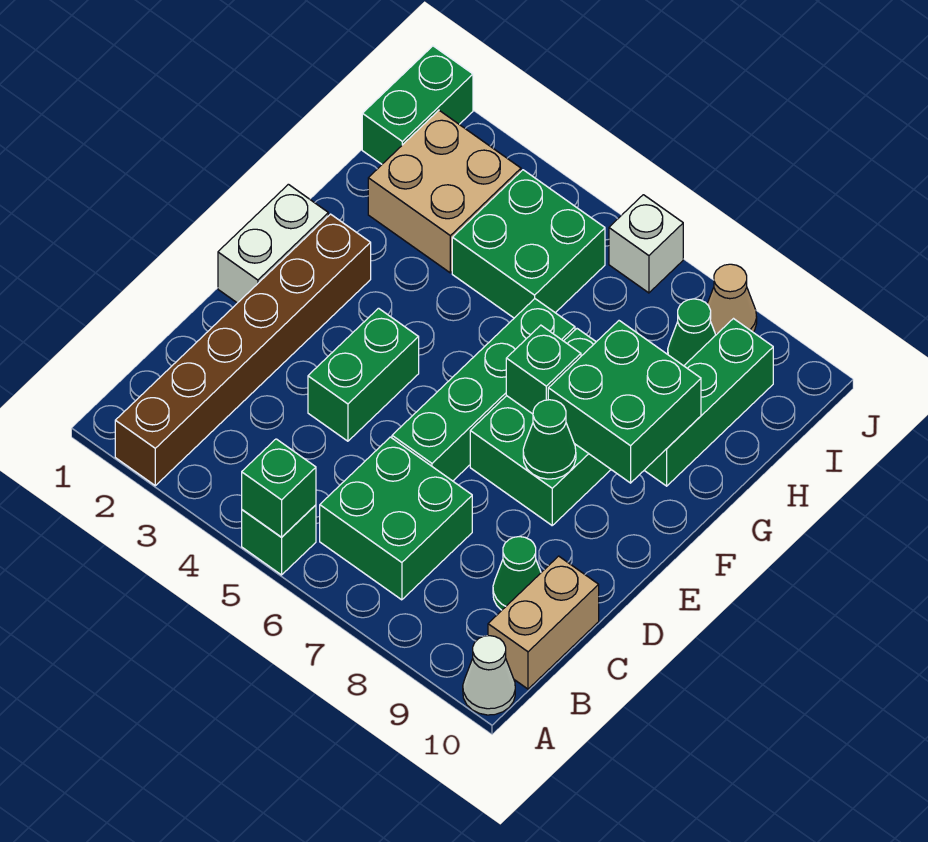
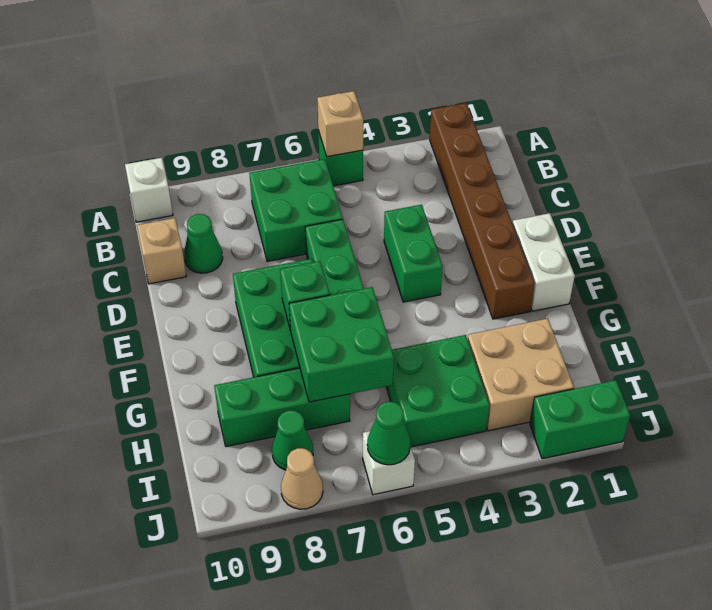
green brick A5 level 2 -> tan brick A5 level 2
white cone A10 level 1 -> white brick A10 level 1
tan brick B10:C10 level 1 -> tan brick C10 level 1
green cone E8 level 2 -> green cone J6 level 2
green brick F8:G9 level 2 -> green brick G6:H7 level 2
green brick G9:I9 level 1 -> green brick H7:H9 level 1
green brick I1:J1 level 1 -> green brick J1:J2 level 1

